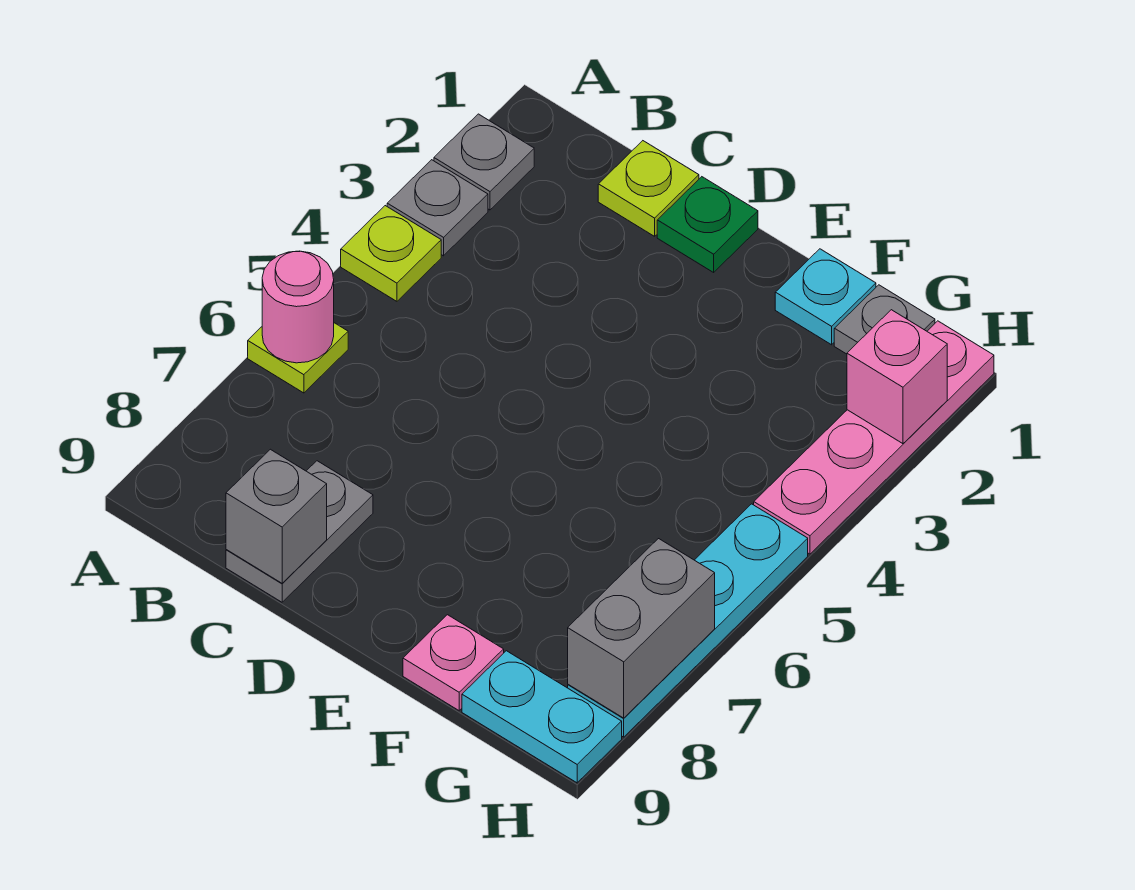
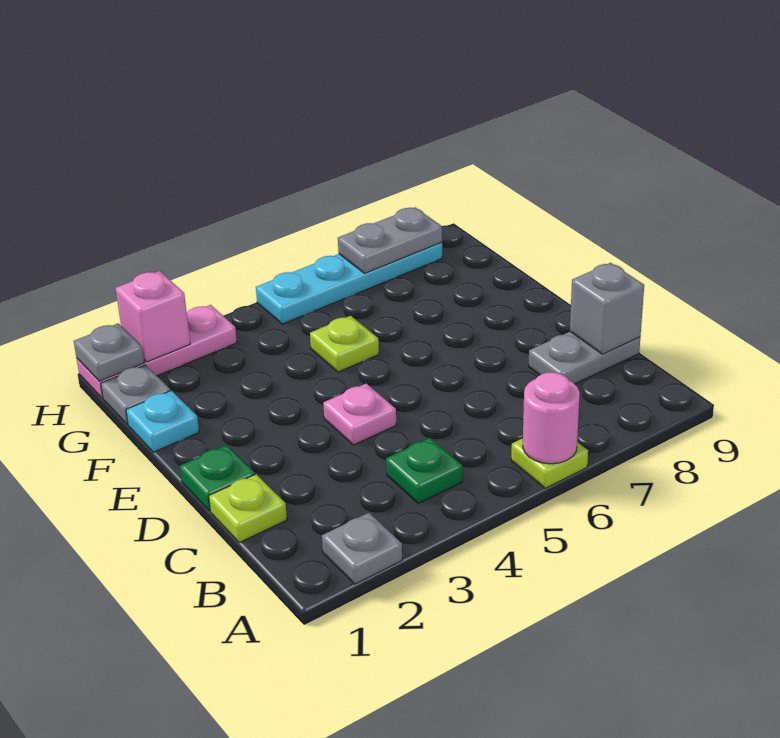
grey plate A3 level 1 -> grey plate H1 level 2
lime plate A4 level 1 -> lime plate F5 level 1
none -> green plate B4 level 1
pink plate F9 level 1 -> pink plate D4 level 1
cyan plate G9:H9 level 1 -> none
pink plate H1:H4 level 1 -> pink plate H1:H3 level 1
grey brick H7:H8 level 2 -> grey plate H7:H8 level 2

